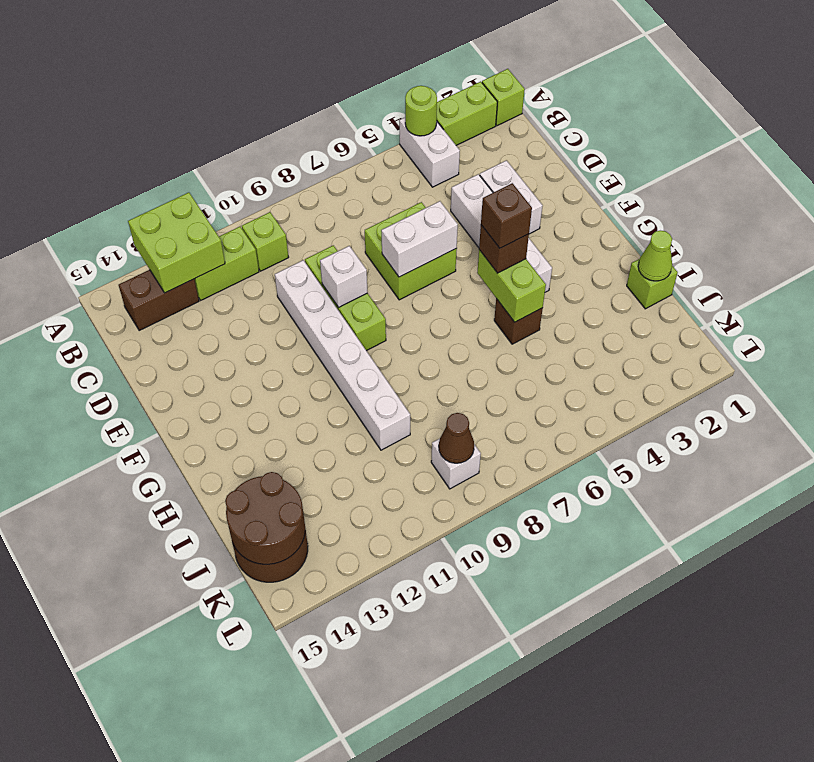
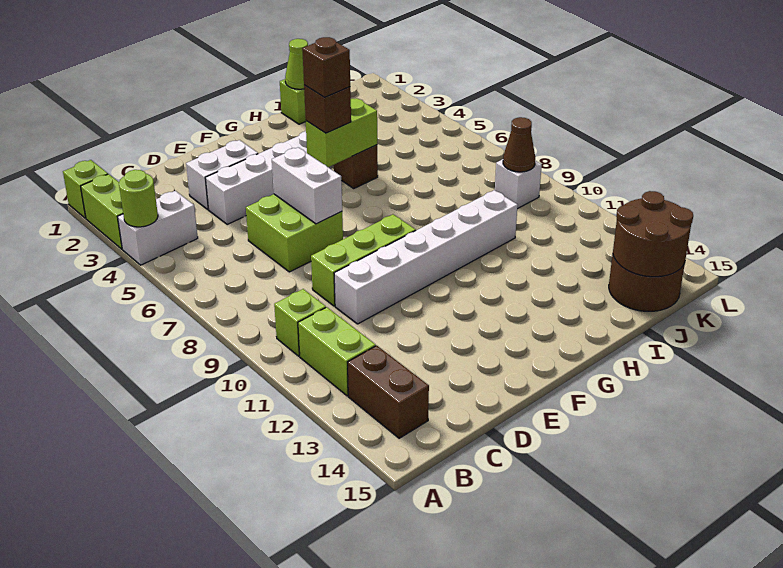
lime brick A12:B13 level 2 -> none
white brick E9 level 2 -> none

